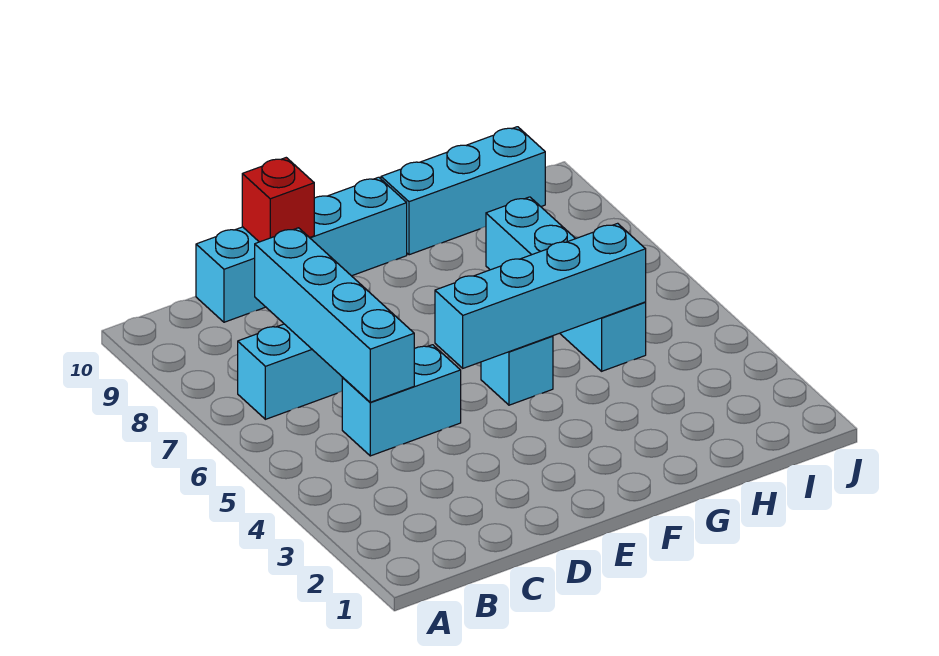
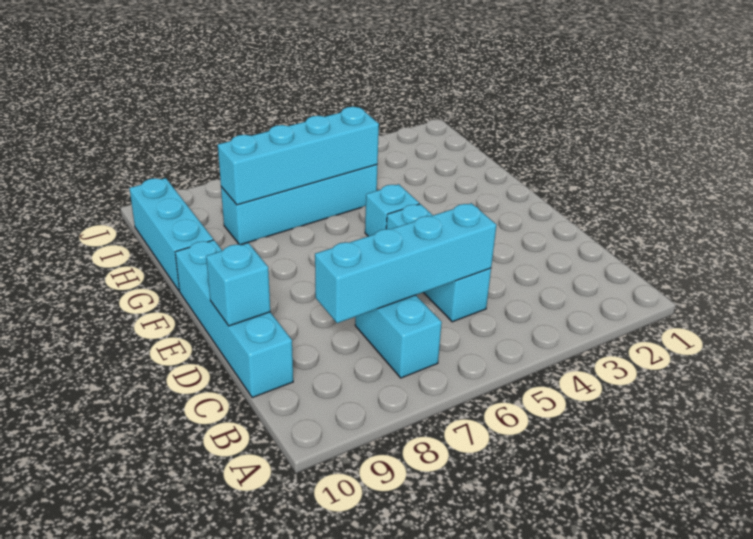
cyan brick C5:D5 level 1 -> cyan brick C5:E5 level 1
red brick D10 level 2 -> cyan brick D10 level 2
cyan brick E5:H5 level 2 -> cyan brick H5:H8 level 2

